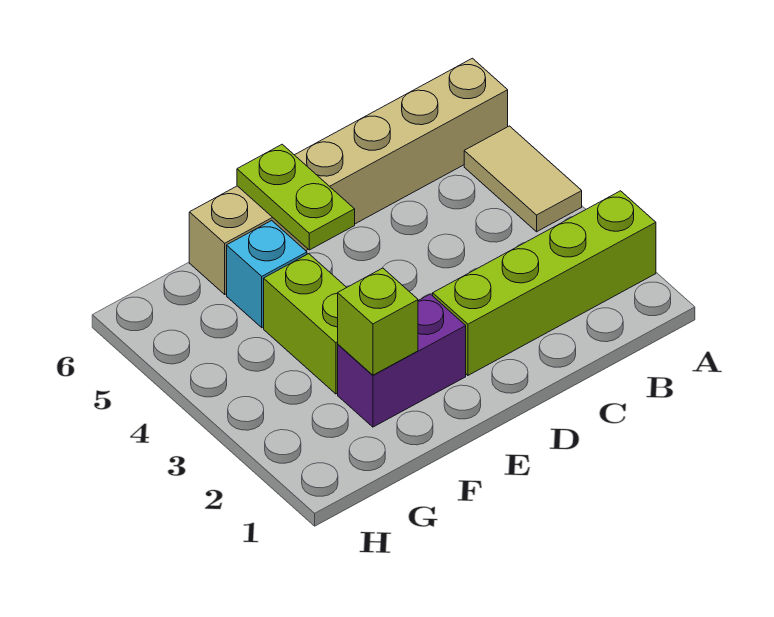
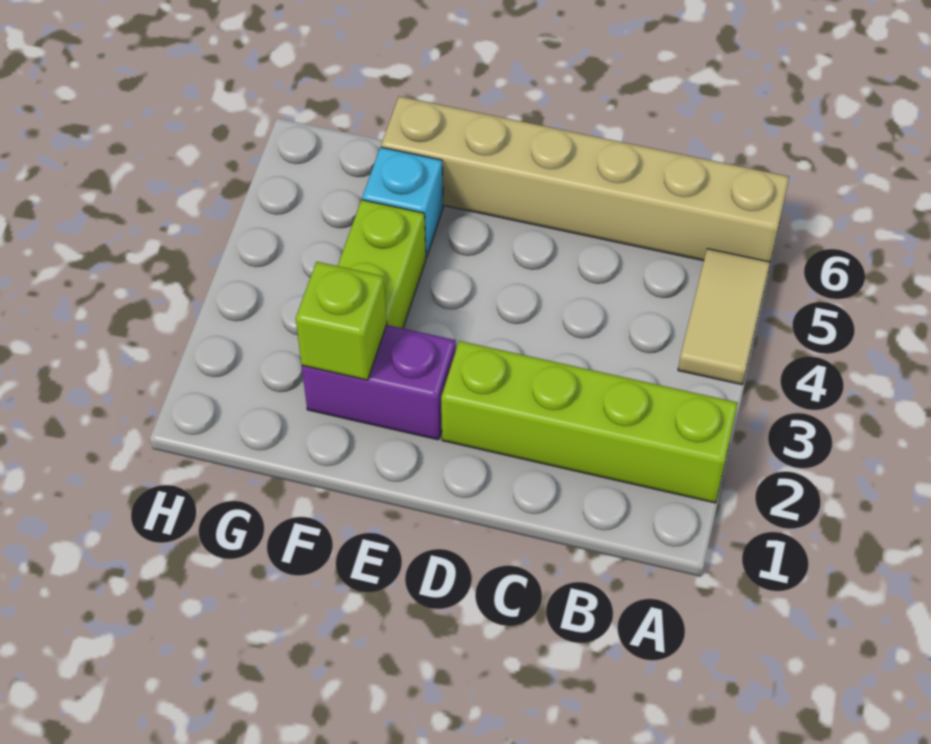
lime plate E5:E6 level 2 -> none

